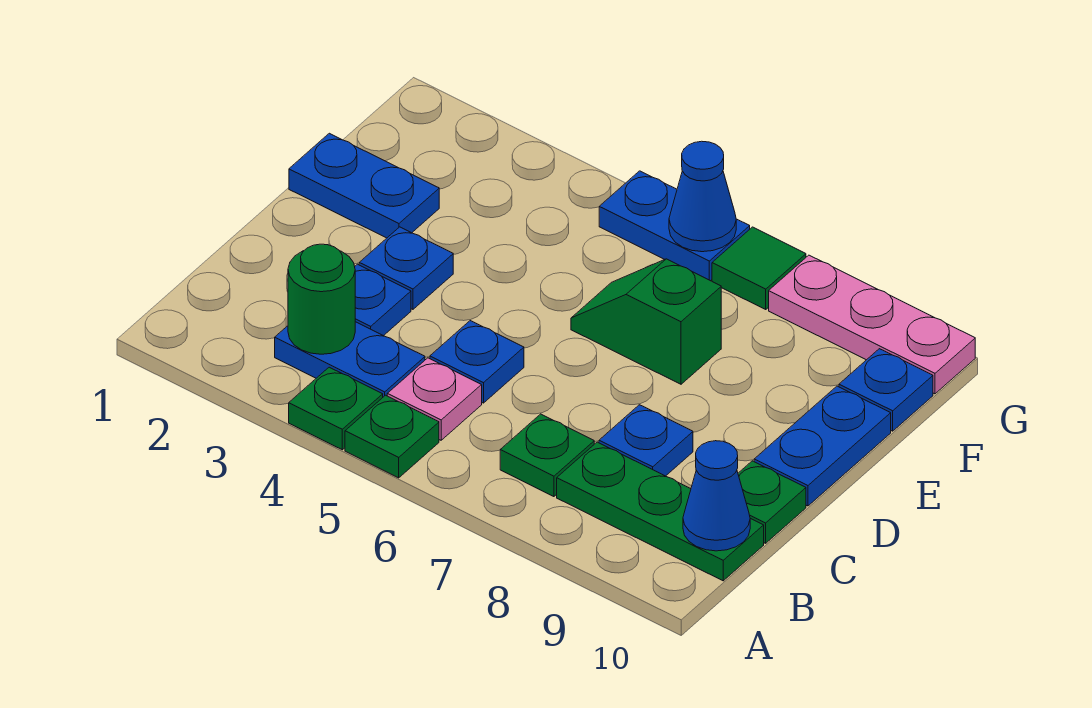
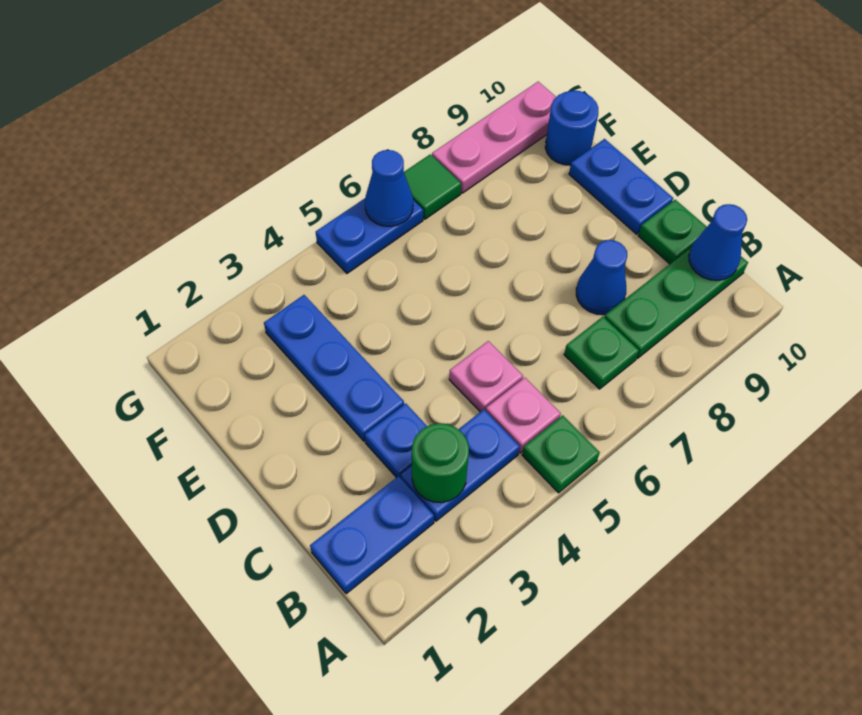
green plate A4 level 1 -> none
blue plate C5 level 1 -> pink plate C5 level 1
blue plate C8 level 1 -> blue cone C8 level 1
blue plate D3 level 1 -> blue plate D3:F3 level 1
blue plate E1:E2 level 1 -> blue plate B1:B2 level 1
green slope E6:E7 level 1 top 7 -> none
blue plate F10 level 1 -> blue round brick F10 level 1

